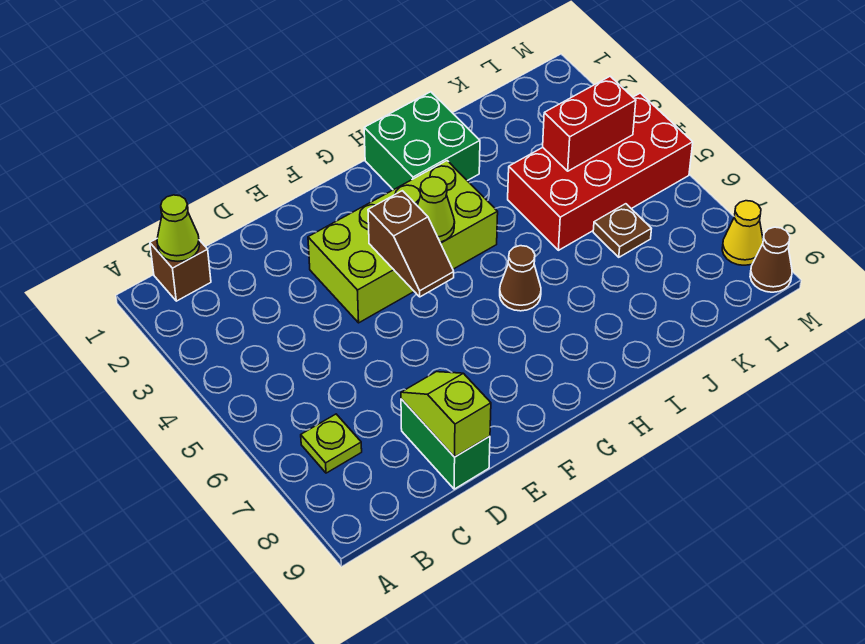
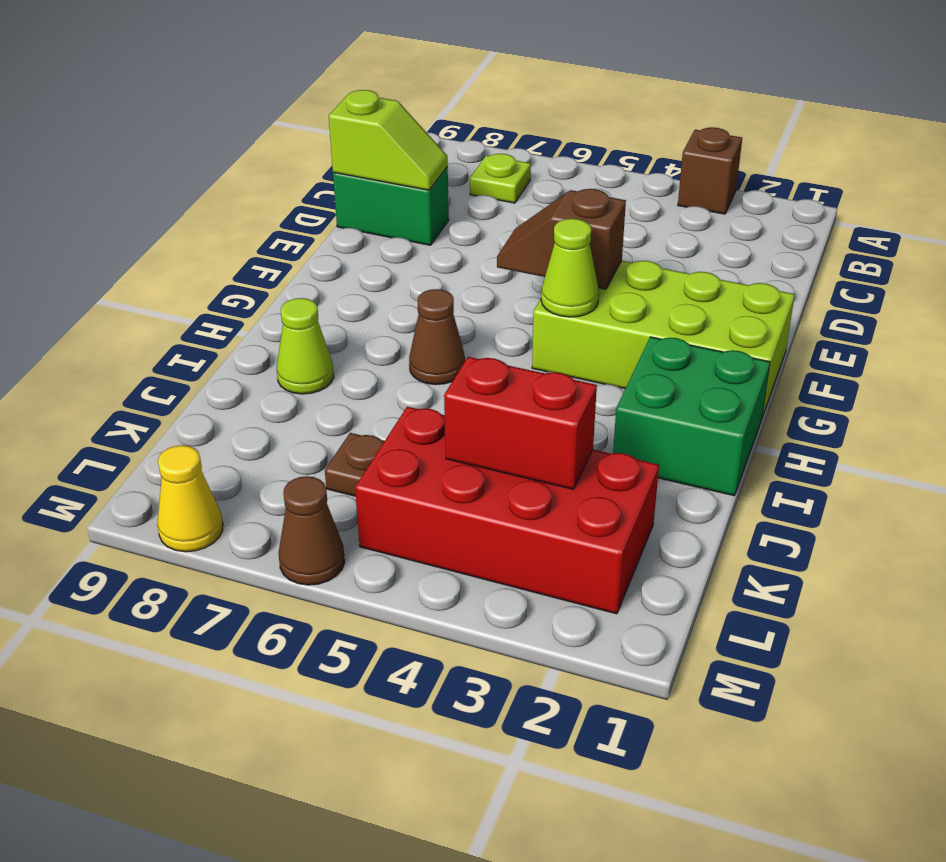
brown brick B1 level 1 -> brown brick A3 level 1
lime cone B1 level 2 -> lime cone I8 level 1
lime brick E3:H4 level 1 -> lime brick F1:G4 level 1
red brick J4:M5 level 1 -> red brick K2:L5 level 1
red brick K4:L4 level 2 -> red brick K3:K4 level 2
brown cone M9 level 1 -> brown cone M6 level 1

